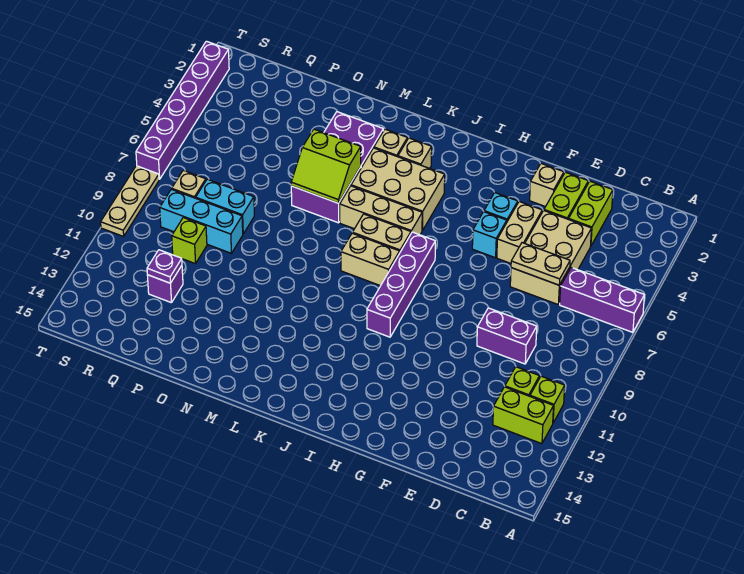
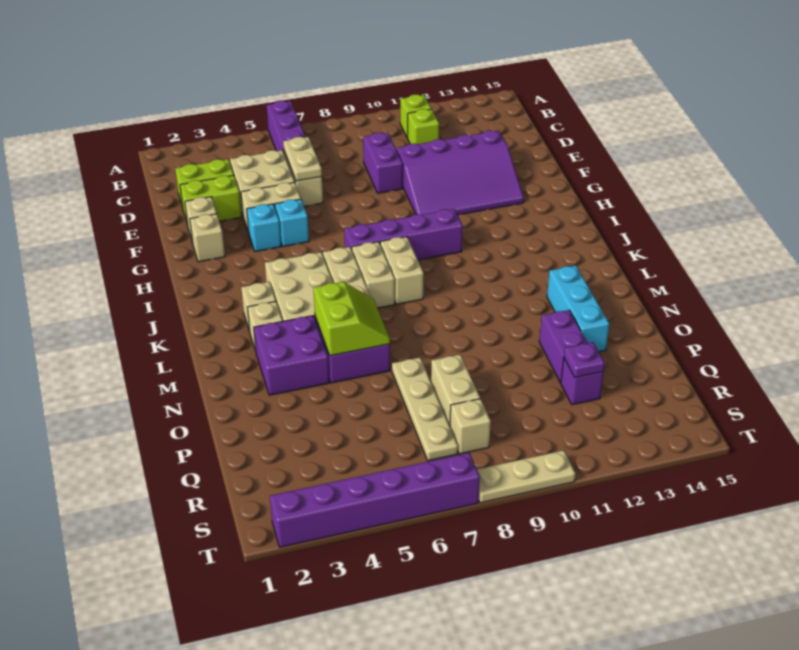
lime brick B12:C12 level 1 -> none
none -> purple slope E10:G13 level 1 top E
none -> tan brick G2 level 1
none -> tan plate O7:R7 level 1
none -> purple brick O12:P12 level 1
cyan brick P8:Q8 level 1 -> tan brick P8:Q8 level 1
cyan brick P9:R9 level 1 -> cyan brick M13:O13 level 1
lime brick Q10 level 1 -> none

